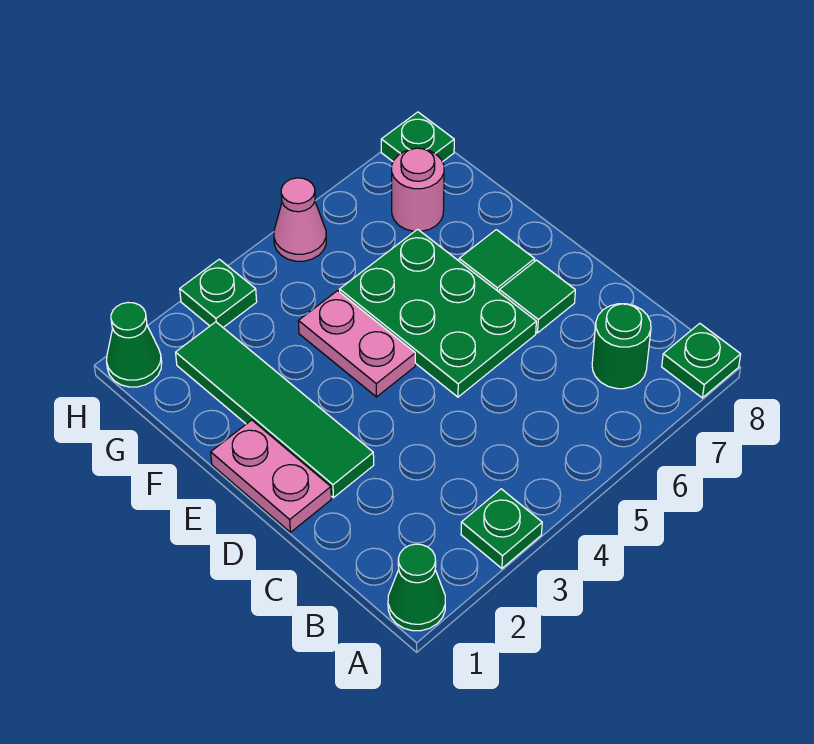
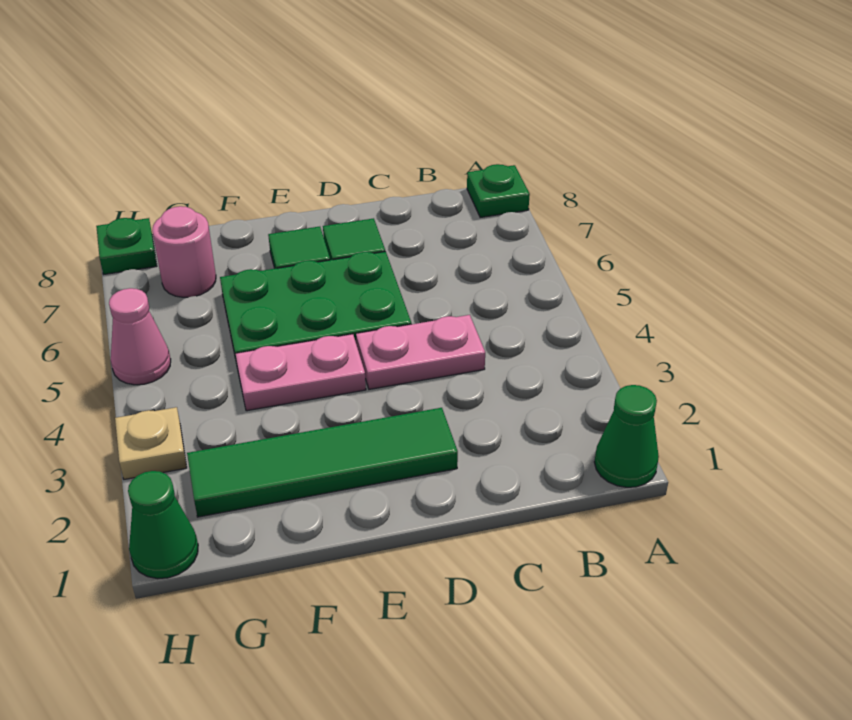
green plate A3 level 1 -> none
green round brick B7 level 1 -> none
pink plate D1:E1 level 1 -> pink plate C4:D4 level 1
green plate H3 level 1 -> tan plate H3 level 1

